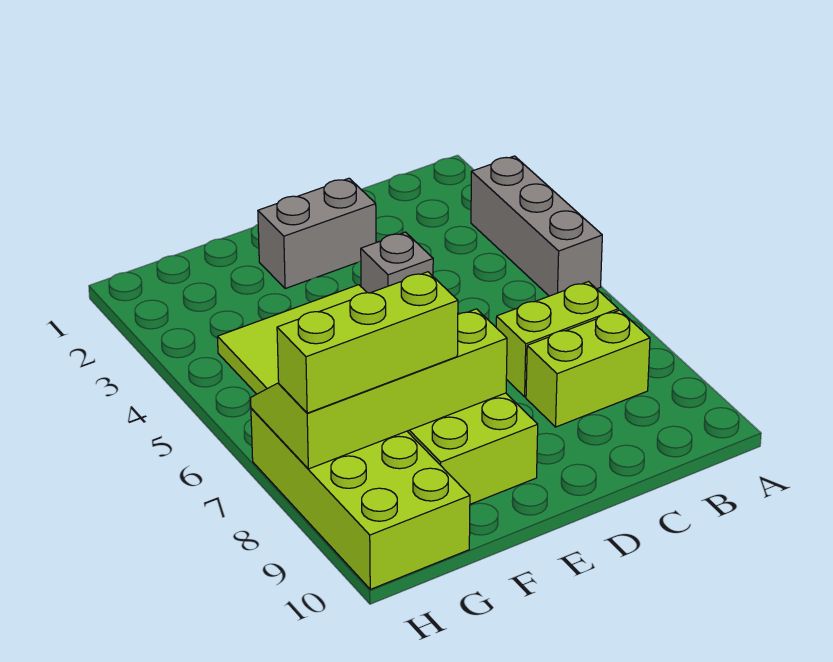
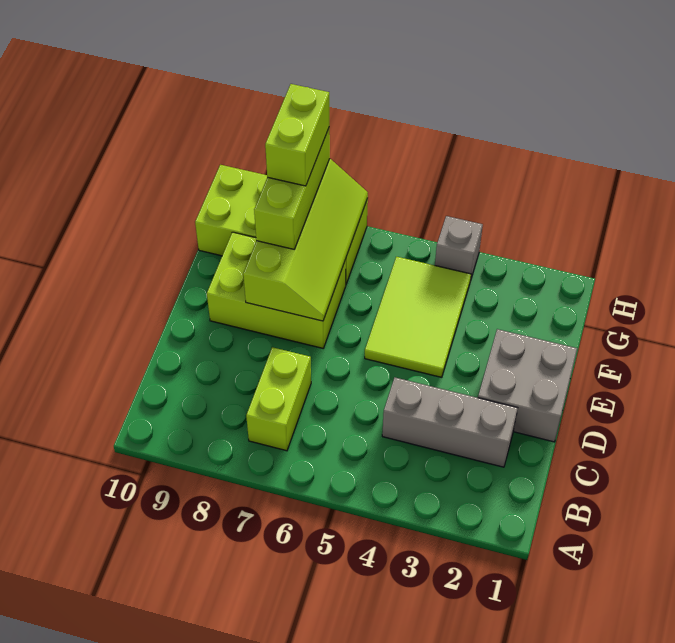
grey brick A3:A5 level 1 -> grey brick C2:C4 level 1
lime brick B8:C8 level 1 -> lime brick G8:H8 level 4
grey brick D2:E2 level 1 -> grey brick D1:E2 level 1
grey brick D4 level 1 -> grey brick H4 level 1

